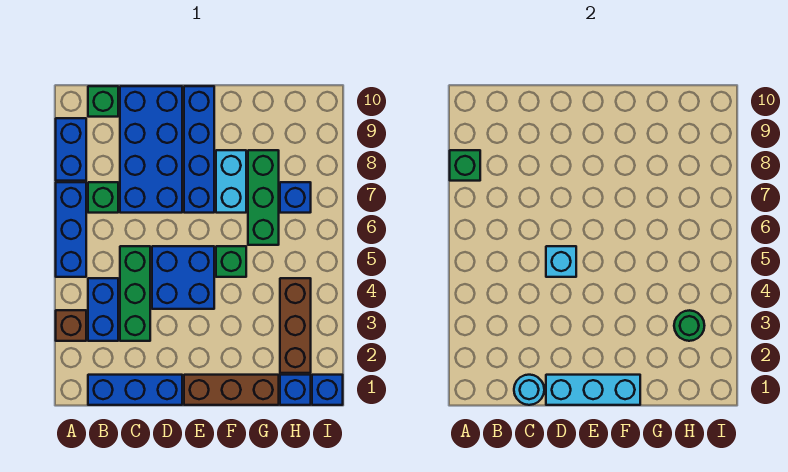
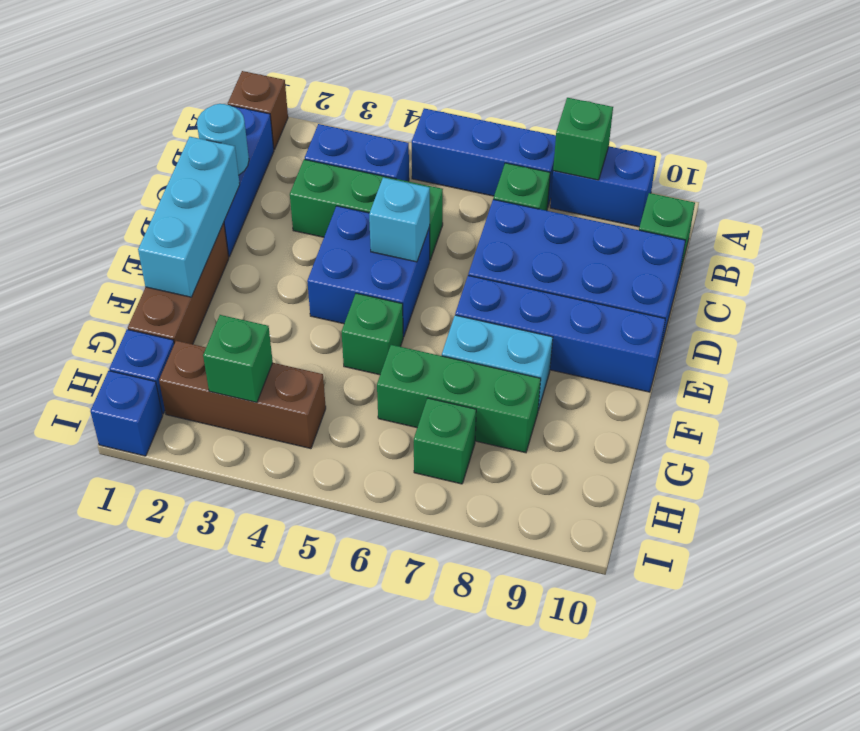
brown brick A3 level 1 -> brown brick A1 level 1
green round brick H3 level 2 -> green brick H3 level 2
blue brick H7 level 1 -> green brick H7 level 1

